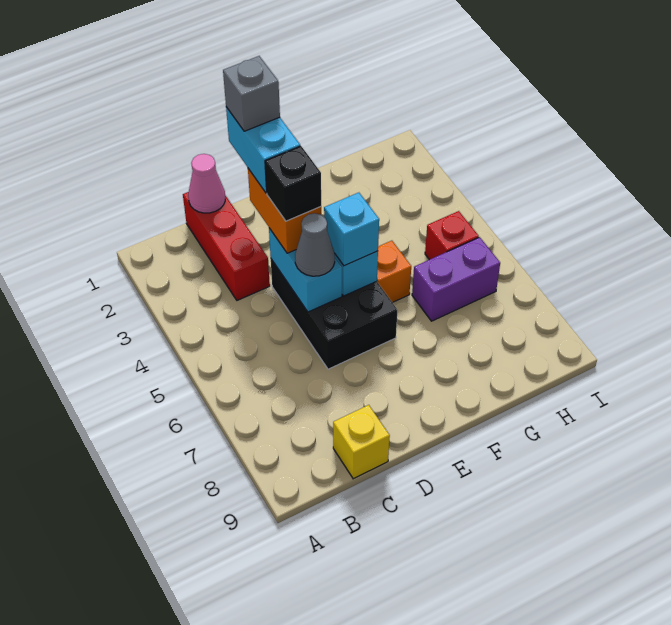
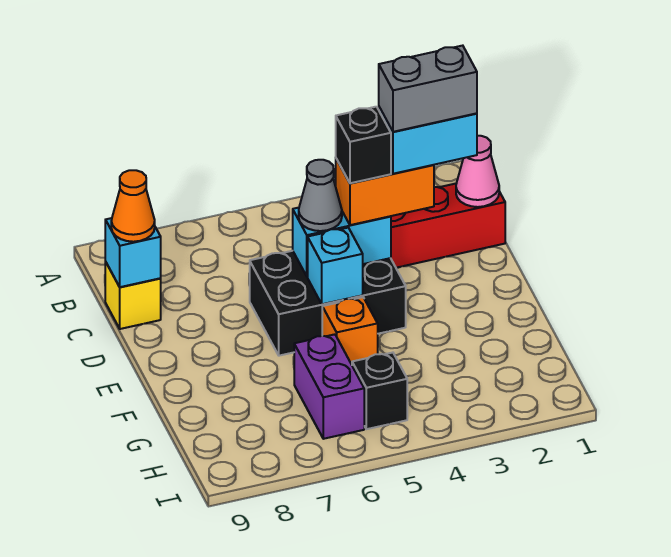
none -> orange cone C9 level 3
grey brick D2 level 5 -> grey brick D2:D3 level 5
cyan brick E5 level 3 -> cyan brick C9 level 2
red brick H5 level 1 -> black brick H5 level 1

